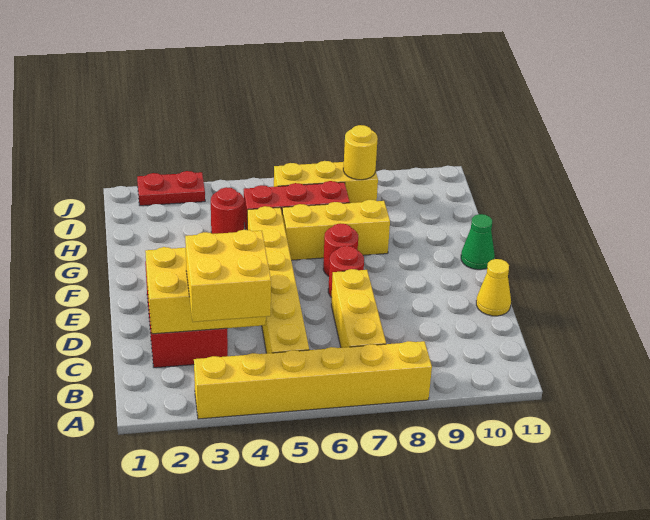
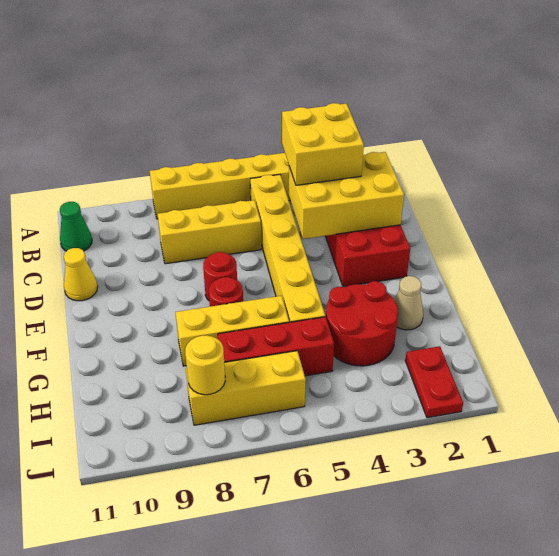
yellow brick B7:D7 level 1 -> yellow brick C6:C8 level 1
green cone F11 level 1 -> green cone B11 level 1
none -> tan cone G2 level 1
red round brick H4 level 1 -> red round brick G3:H4 level 1
red plate J2:J3 level 1 -> red plate I2:J2 level 1

